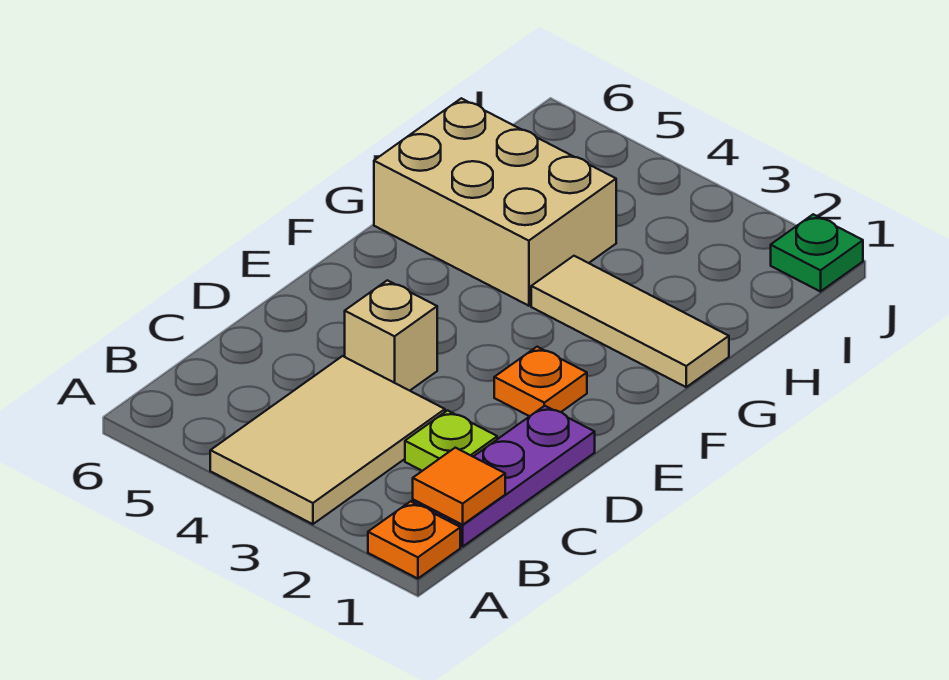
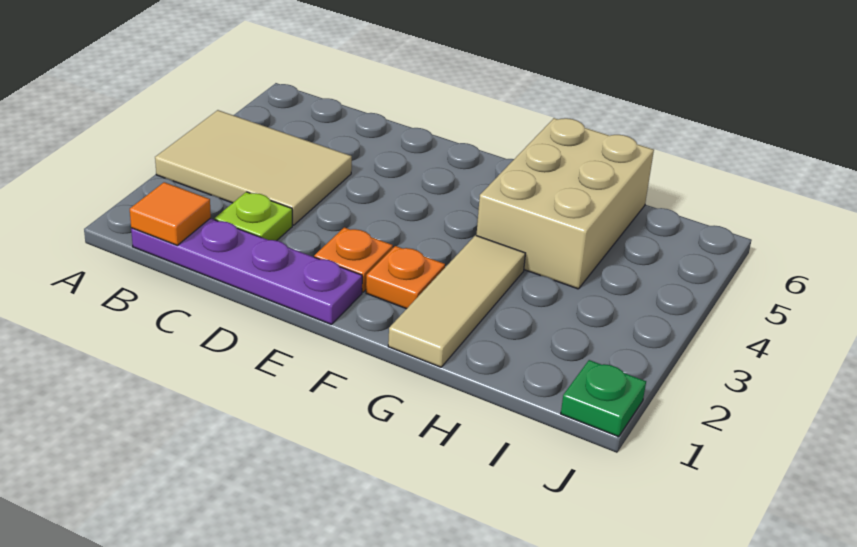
orange plate A1 level 1 -> orange plate F2 level 1
purple plate B1:D1 level 1 -> purple plate B1:E1 level 1
tan brick D4 level 1 -> none

